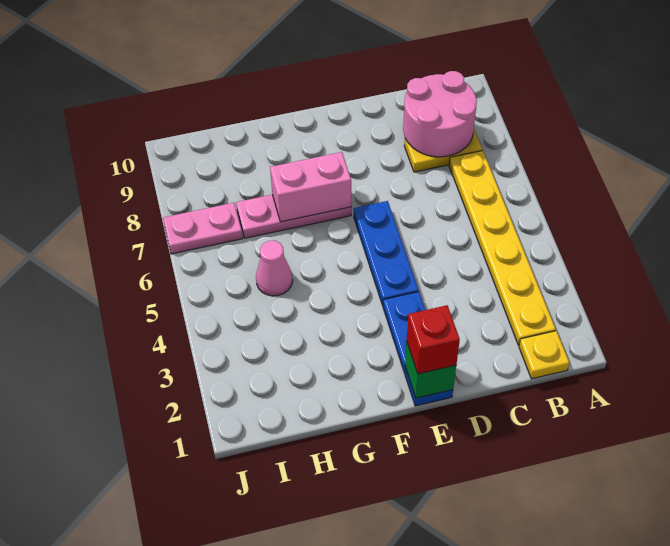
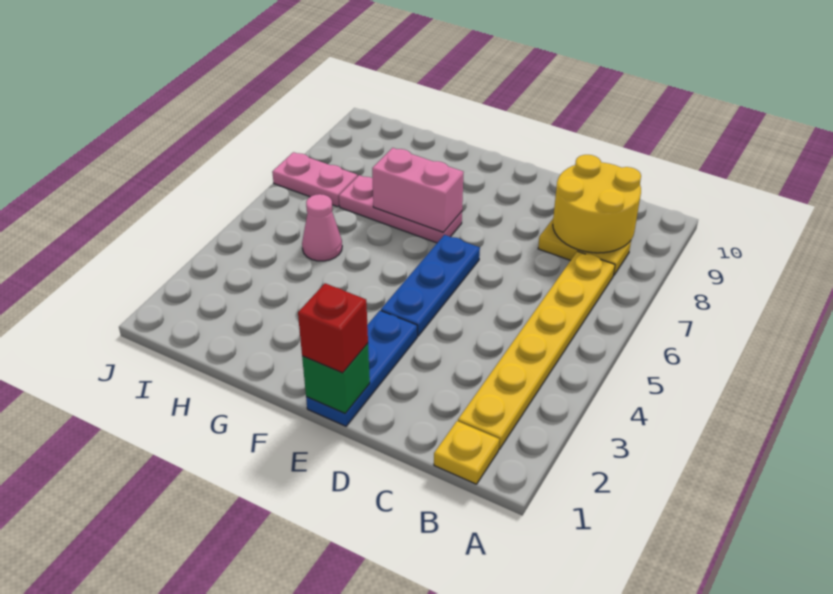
pink round brick B8:C9 level 2 -> yellow round brick B8:C9 level 2

